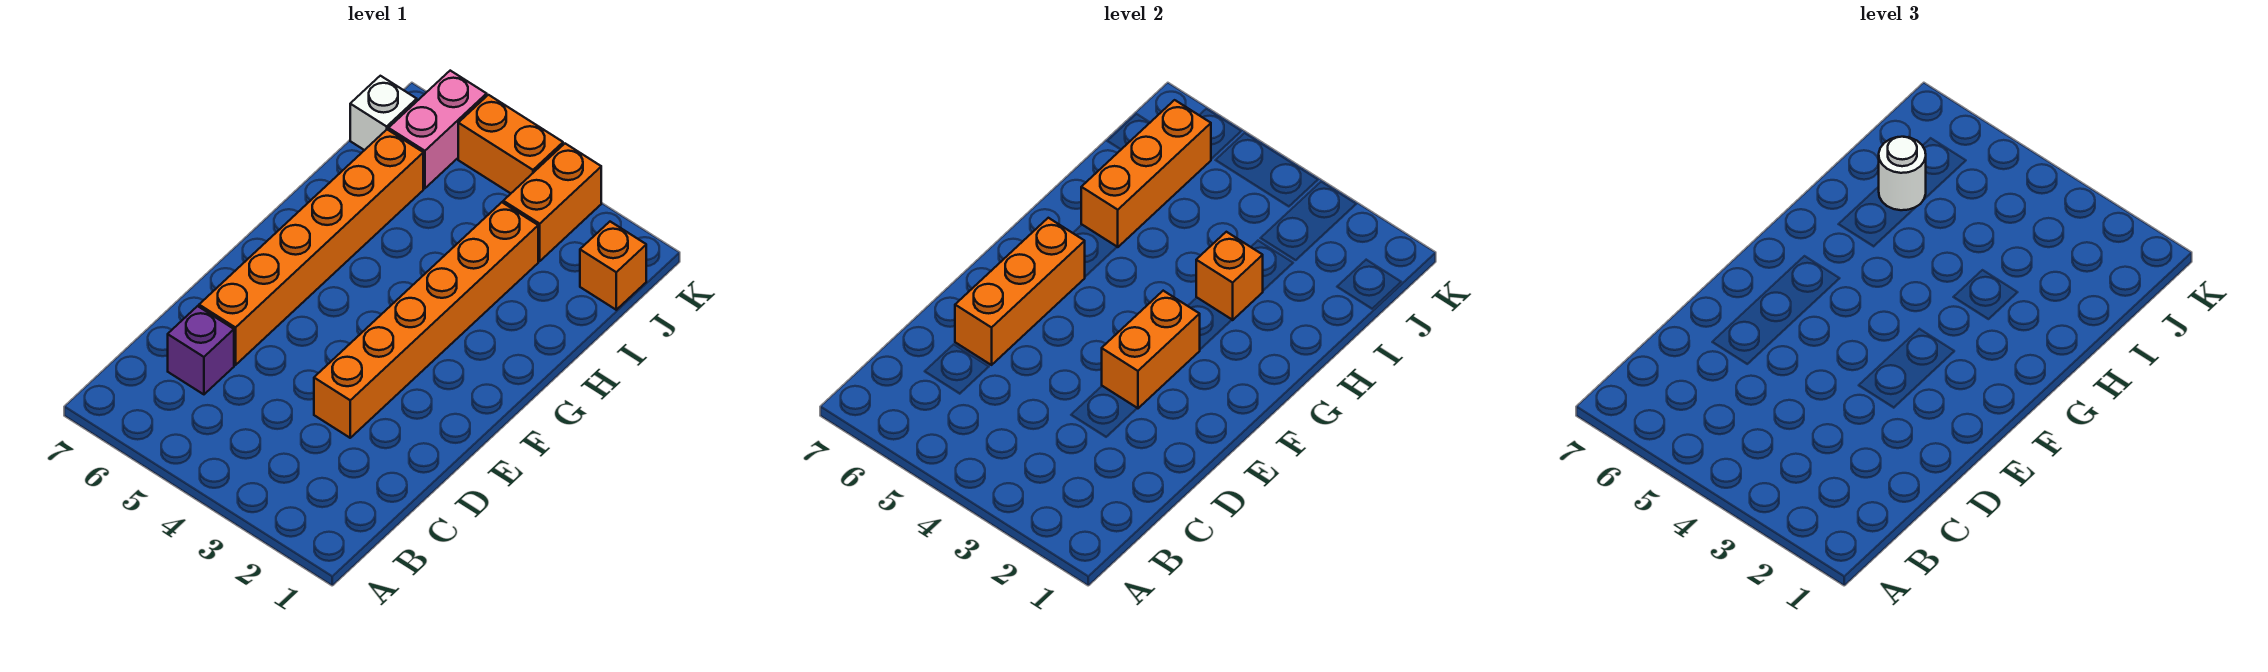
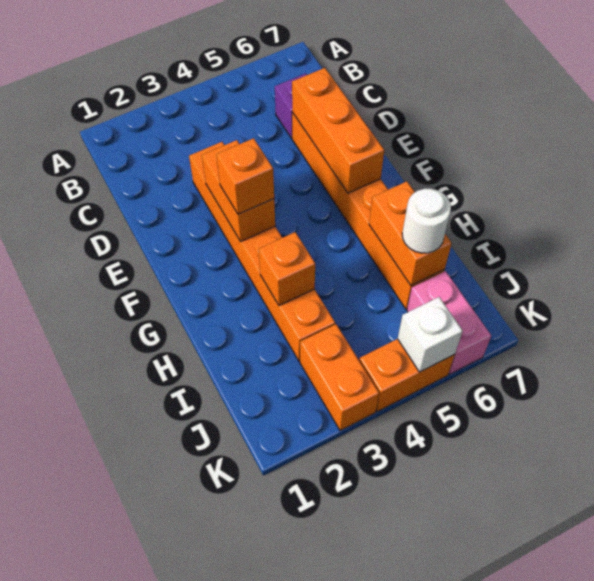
orange brick H6:J6 level 2 -> orange brick H6:I6 level 2
orange brick J1 level 1 -> orange brick F3 level 3
white brick J7 level 1 -> white brick K5 level 2

